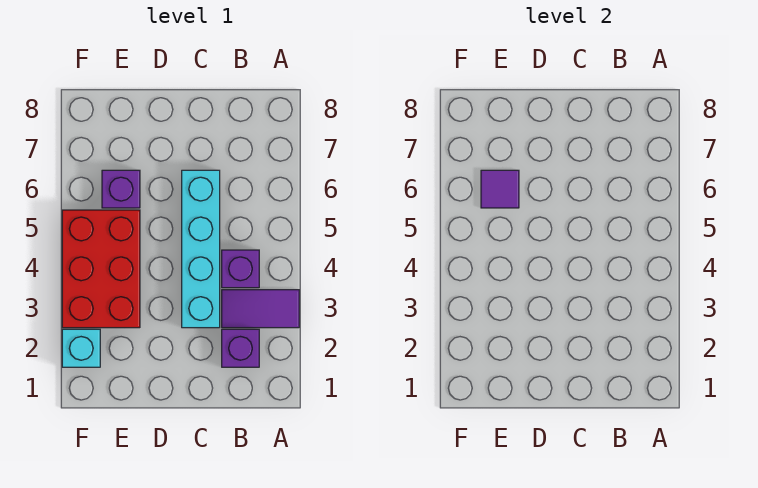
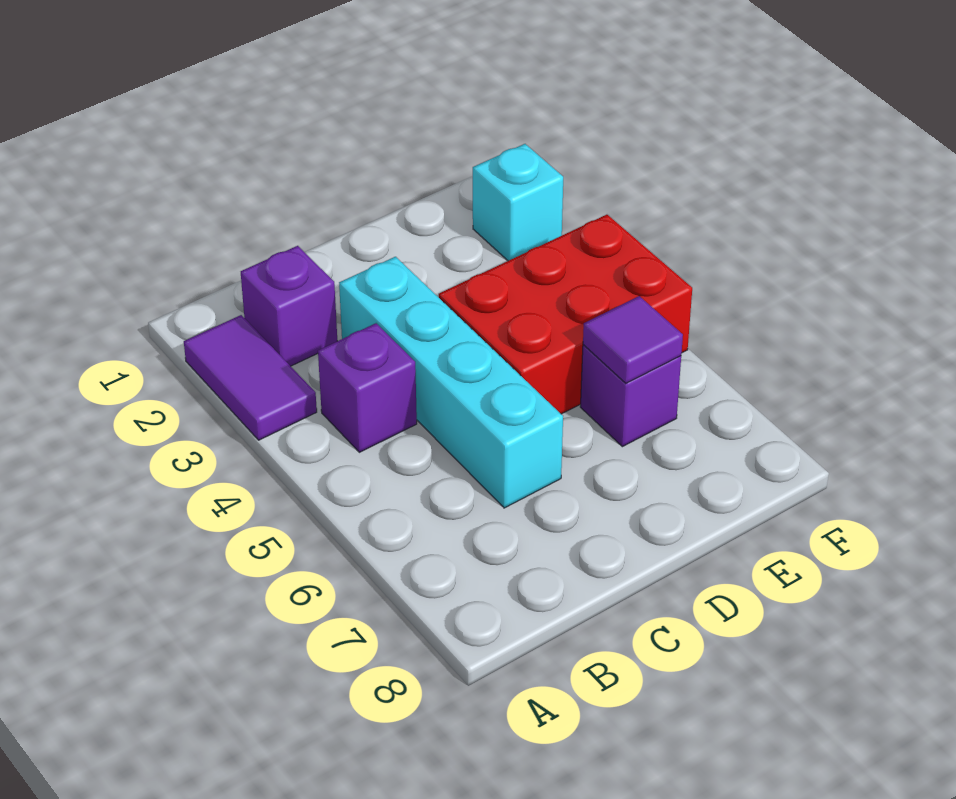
purple tile A3:B3 level 1 -> purple tile A2:A3 level 1
red brick E3:F5 level 1 -> red brick D4:F5 level 1

